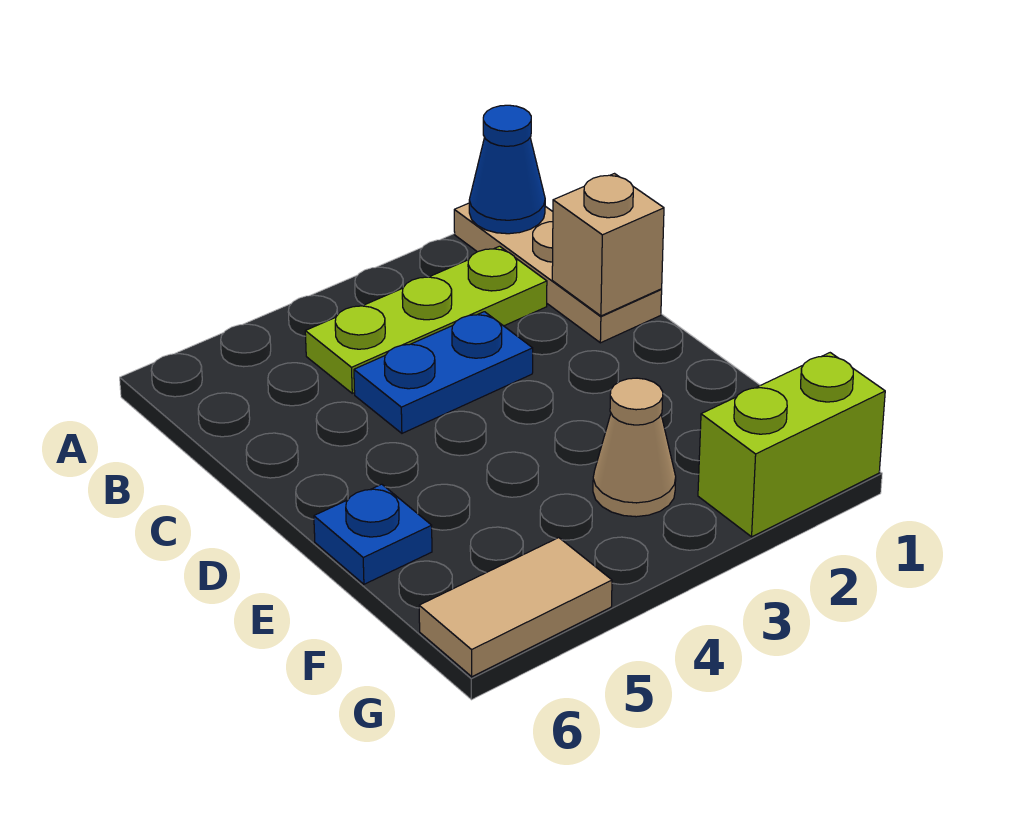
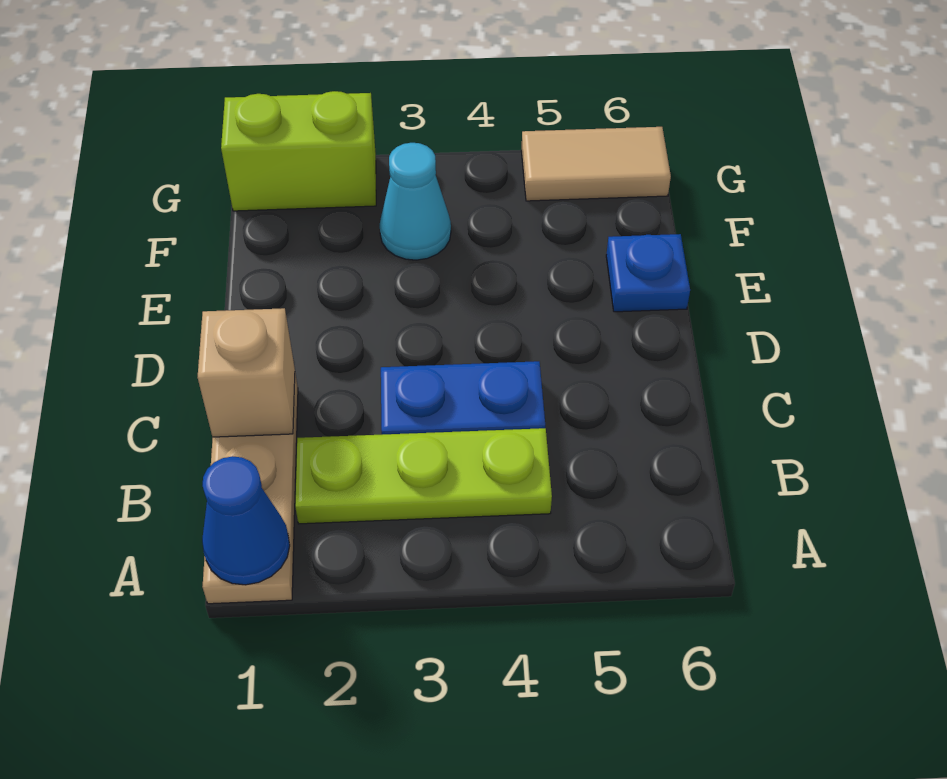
tan cone F3 level 1 -> cyan cone F3 level 1

